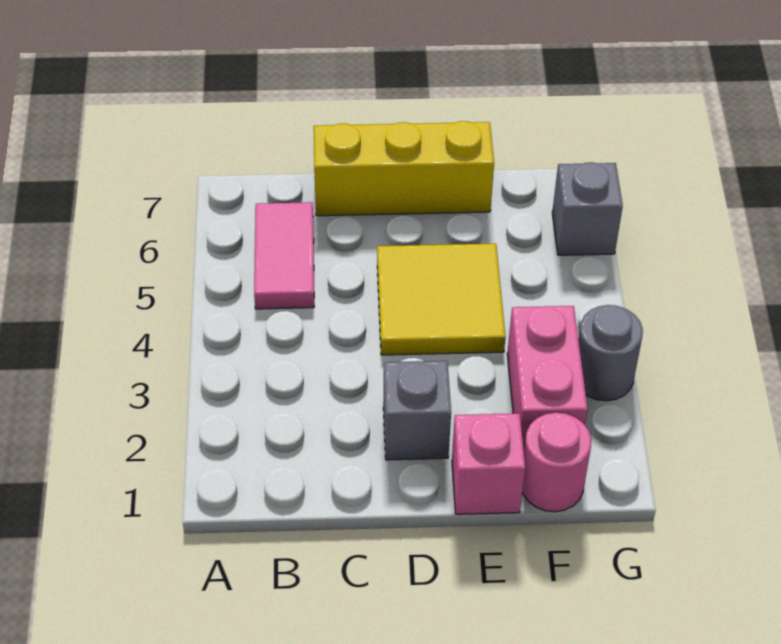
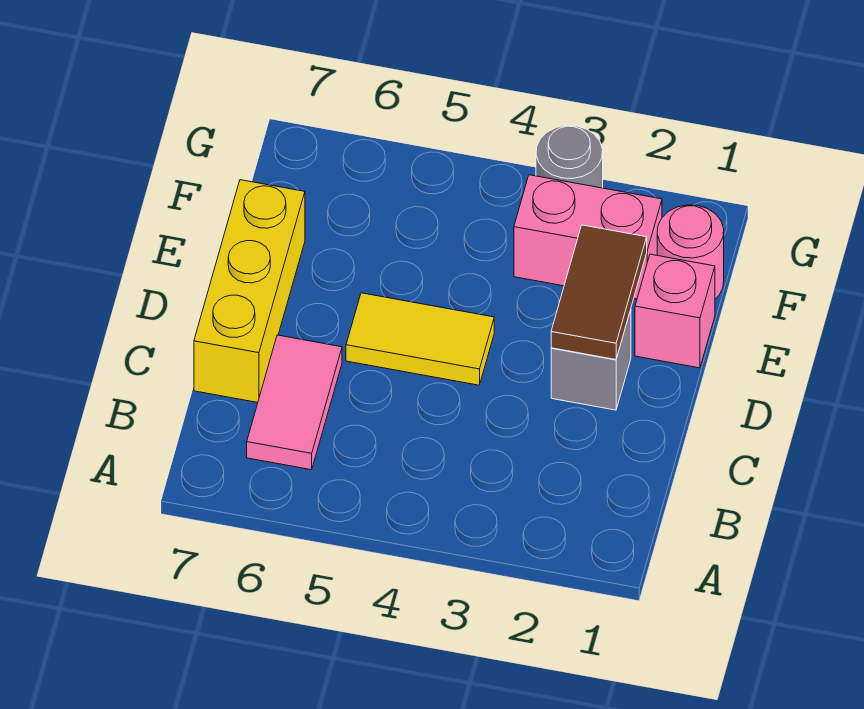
pink tile B5:B6 level 1 -> pink tile B6:C6 level 1
none -> brown tile D2:E2 level 2
yellow tile D4:E5 level 1 -> yellow tile D4:D5 level 1
grey brick G6 level 1 -> none

